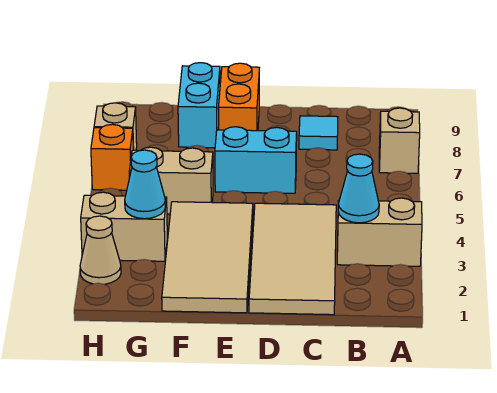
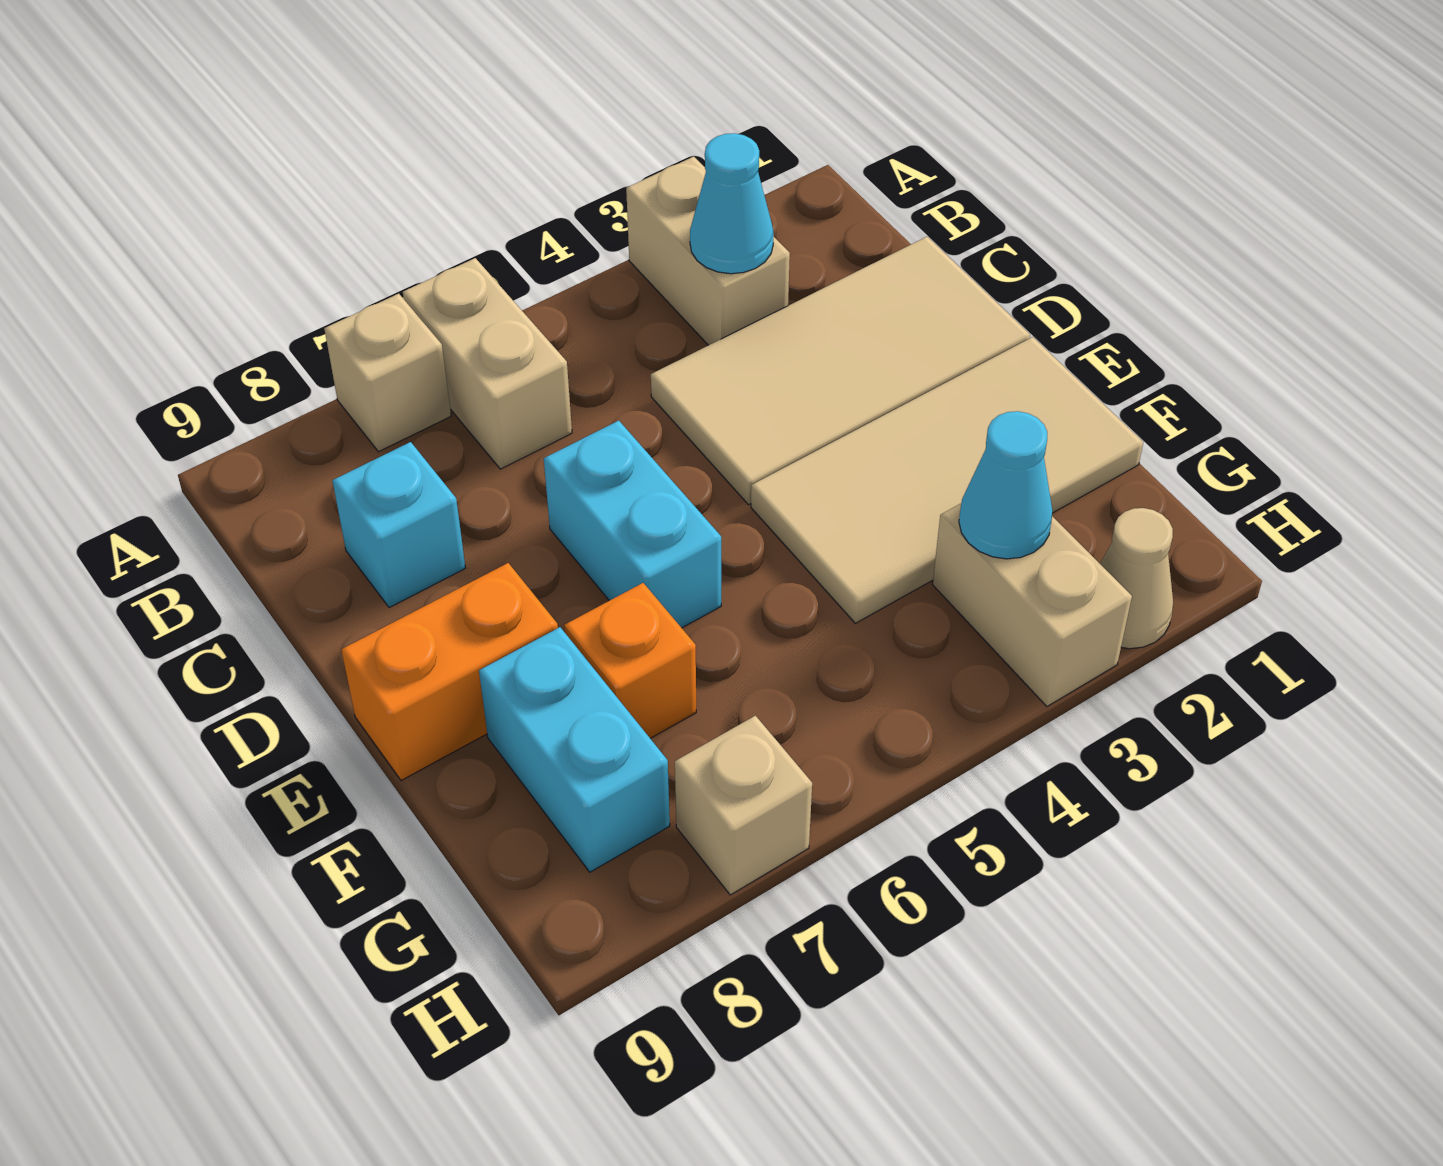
cyan tile C8 level 1 -> cyan brick C8 level 1
tan brick F5:G5 level 1 -> tan brick A6:B6 level 1
cyan brick F8:F9 level 1 -> cyan brick F8:G8 level 1
orange brick H6 level 1 -> orange brick F7 level 1

